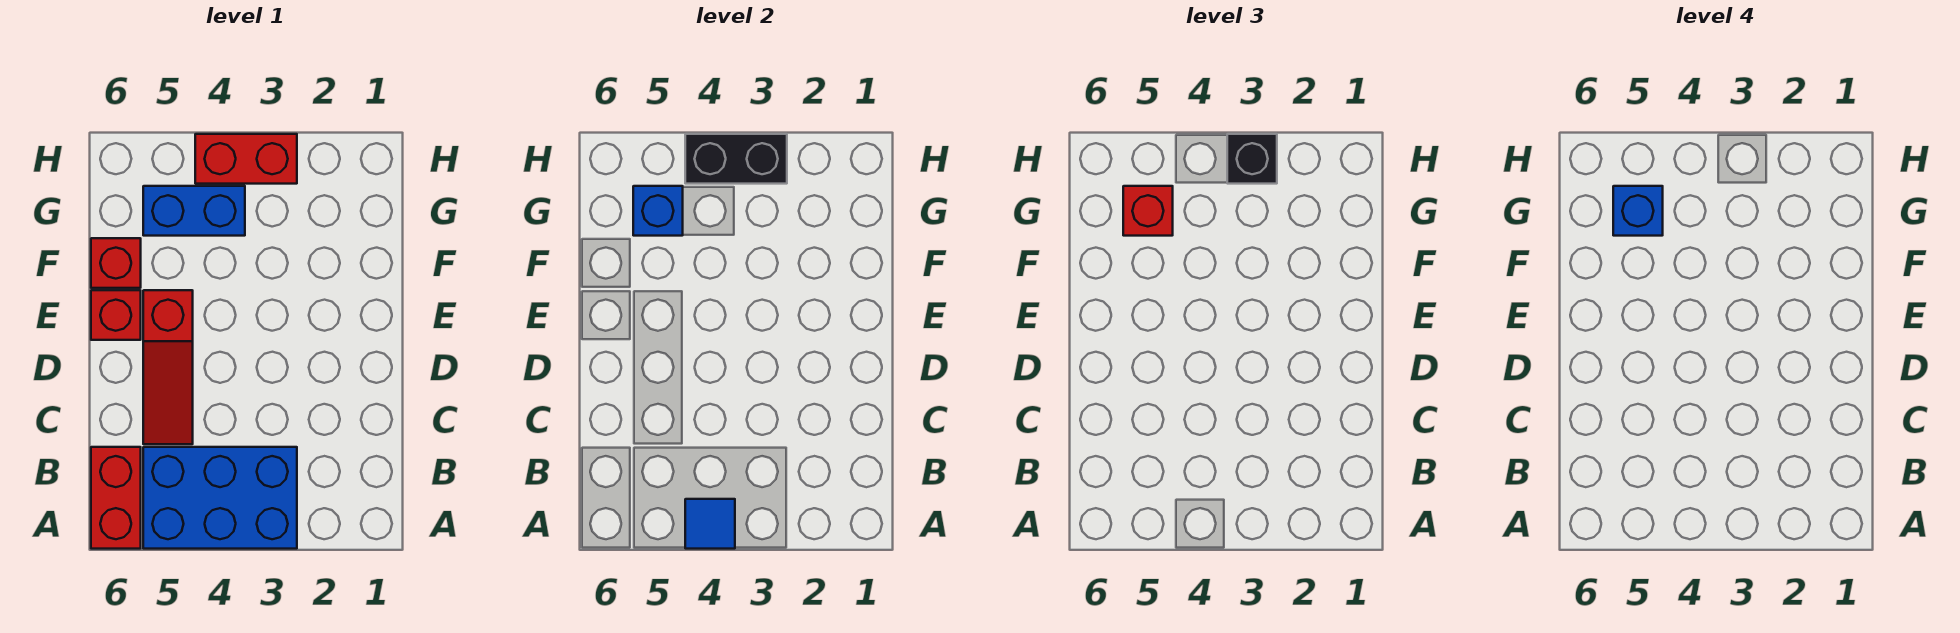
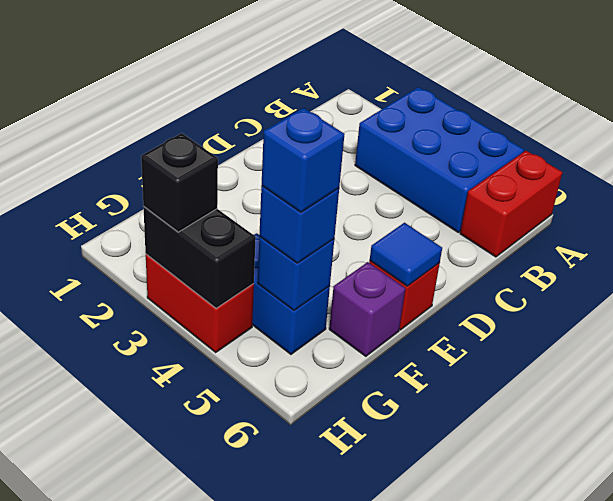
blue tile A4 level 2 -> blue tile E6 level 2
red slope C5:E5 level 1 top E -> none
red brick F6 level 1 -> purple brick F6 level 1
red brick G5 level 3 -> blue brick G5 level 3

